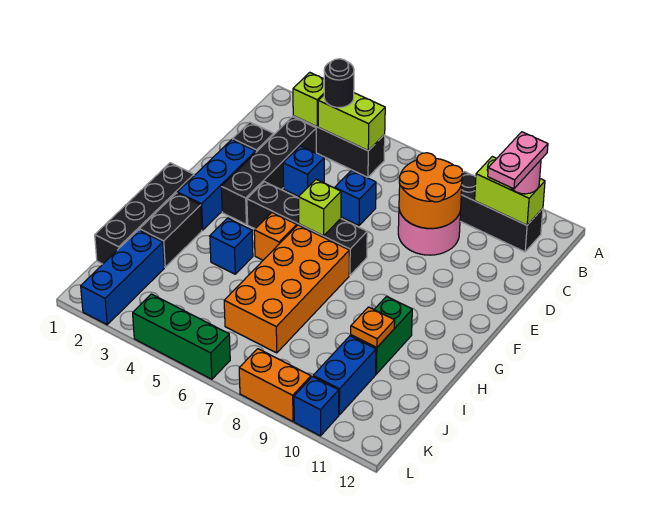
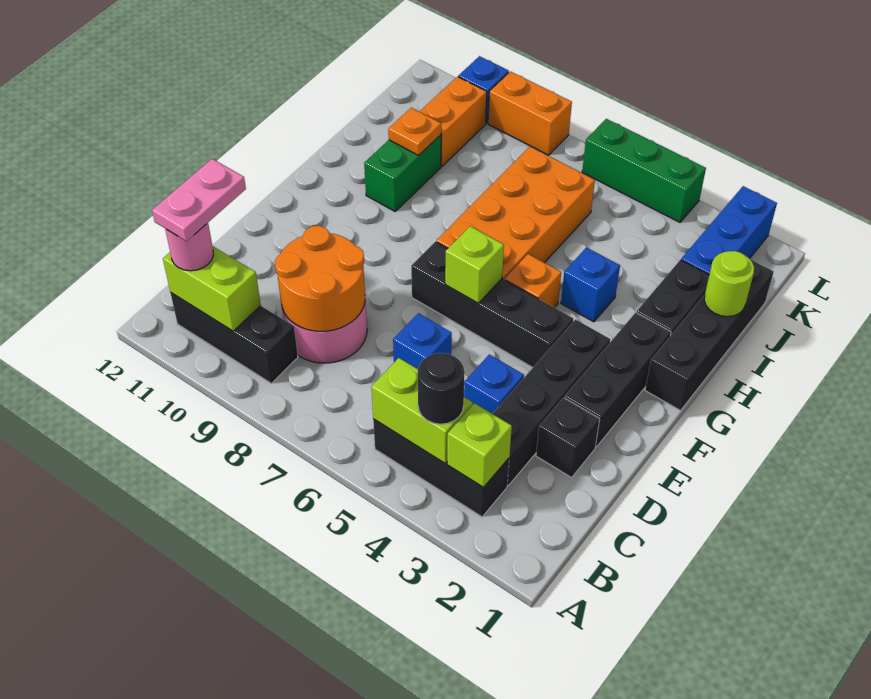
blue brick E2:G2 level 1 -> black brick E2:G2 level 1
none -> lime round brick I1 level 2
blue brick J10:K10 level 1 -> orange brick J10:K10 level 1

